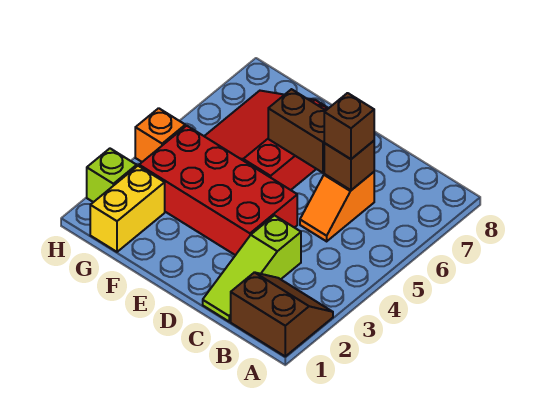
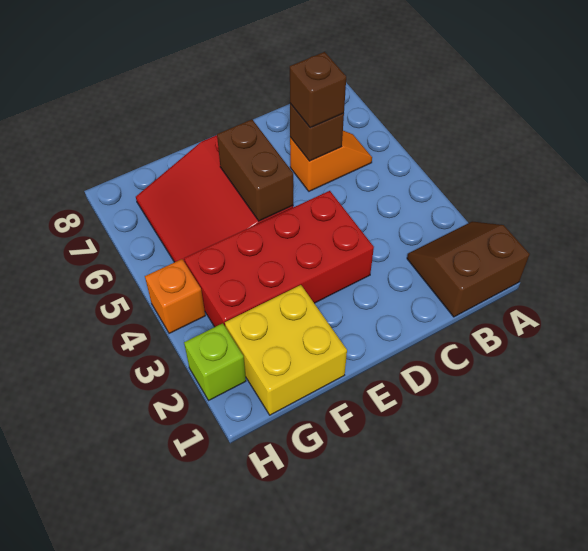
lime slope C1:C3 level 1 top 3 -> none
orange slope C5:C6 level 1 top 6 -> orange slope B6:C6 level 1 top C
brown brick D6:E6 level 2 -> brown brick E5:E6 level 2
yellow brick G1:G2 level 1 -> yellow brick F1:G2 level 1

